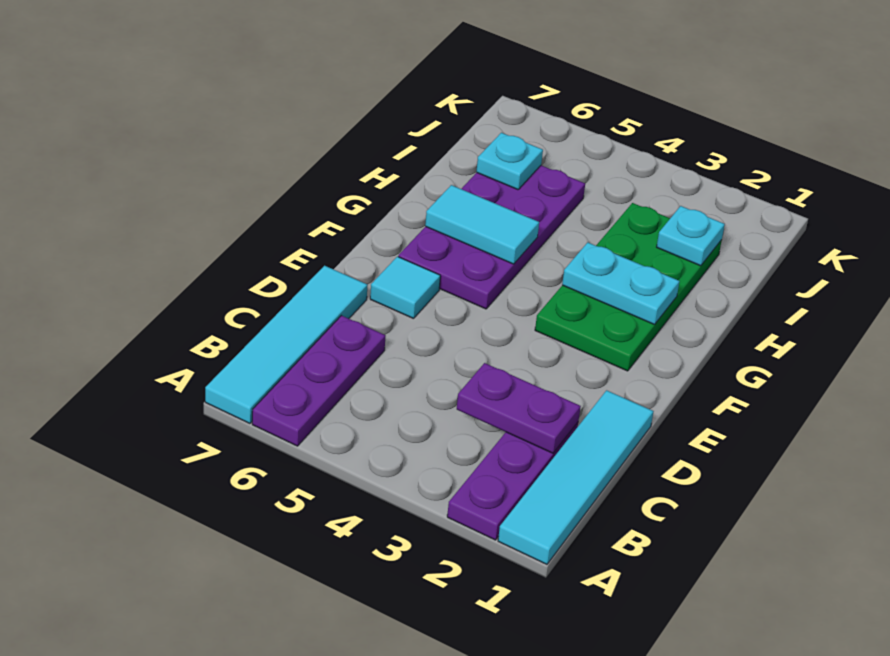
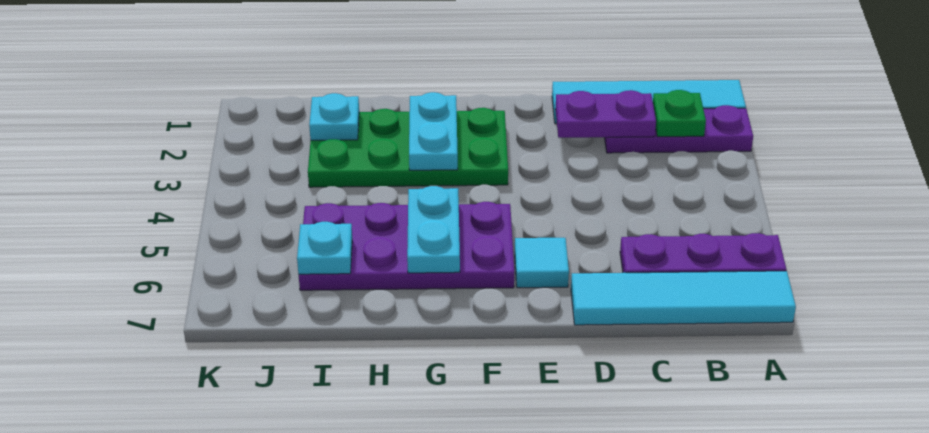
none -> green plate B2 level 2
purple plate C2:C3 level 2 -> purple plate C2:D2 level 2
cyan tile G5:G6 level 2 -> cyan plate G5:G6 level 2

